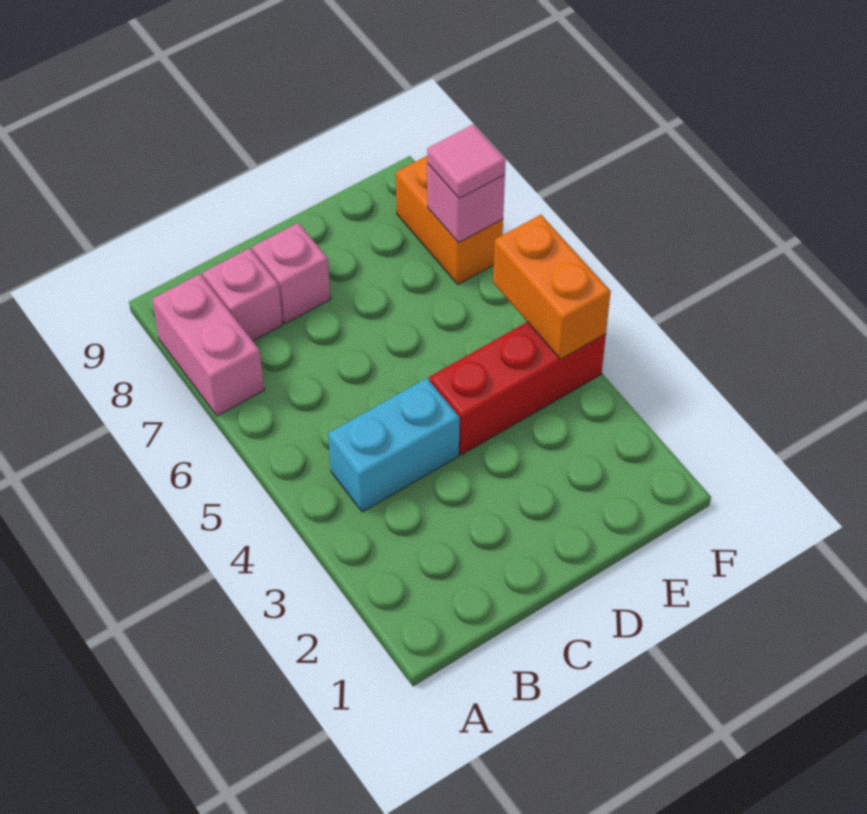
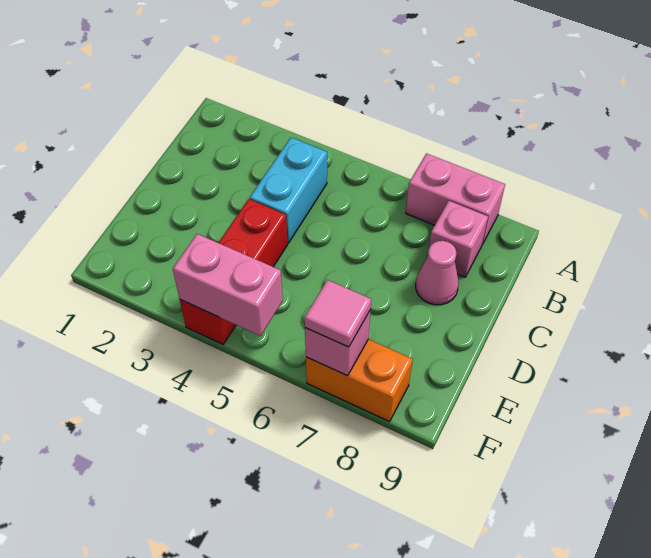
pink brick C8 level 1 -> pink cone C8 level 1
orange brick F4:F5 level 2 -> pink brick F4:F5 level 2

